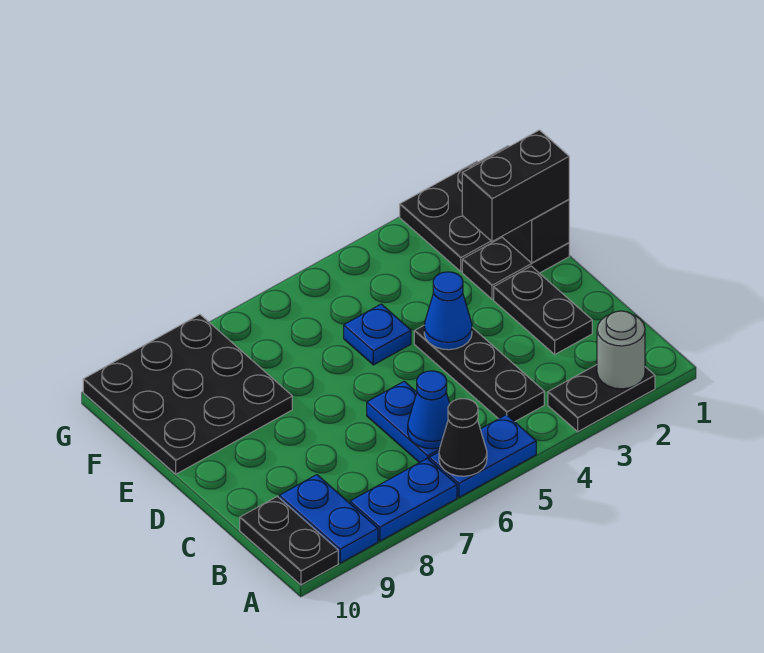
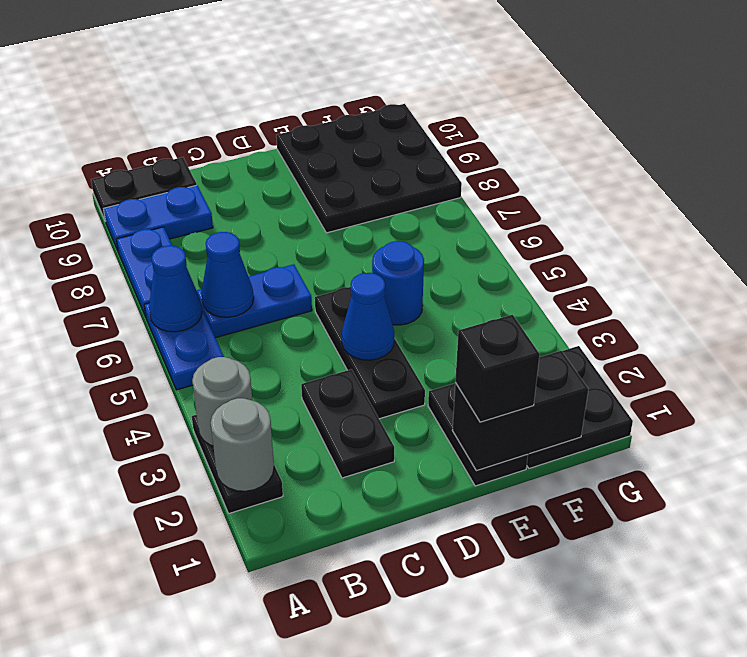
none -> grey round brick A3 level 2
black cone A6 level 2 -> blue cone A6 level 2
black plate B4:D4 level 1 -> black plate D3:D5 level 1
black plate C2:D2 level 1 -> black plate C2:C3 level 1
black brick E1:E2 level 3 -> black brick E1 level 3
blue plate E5 level 1 -> blue round brick E5 level 1

